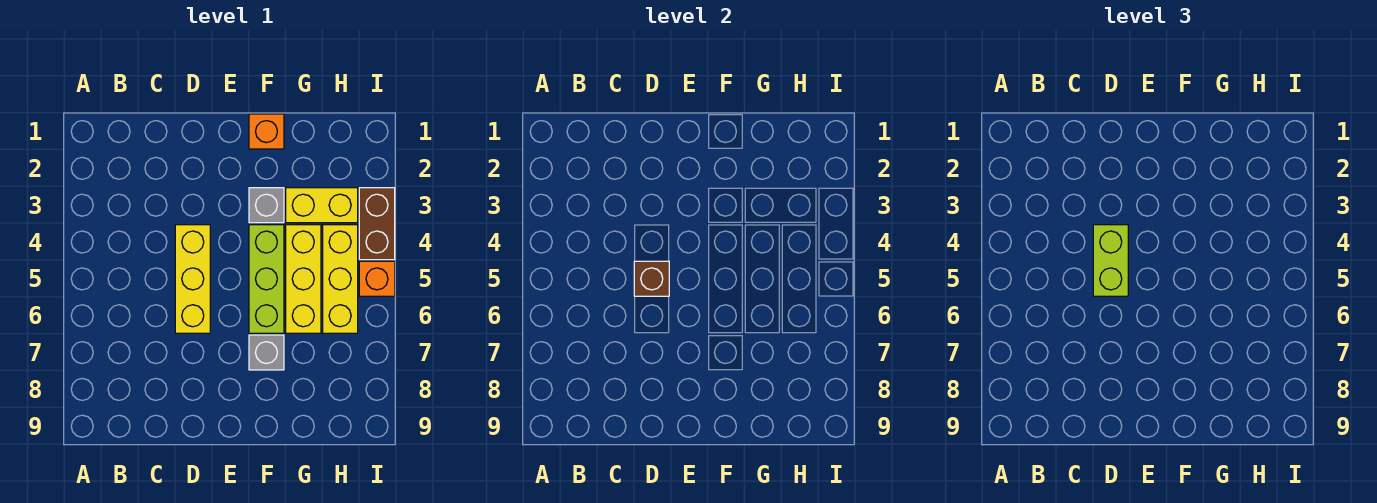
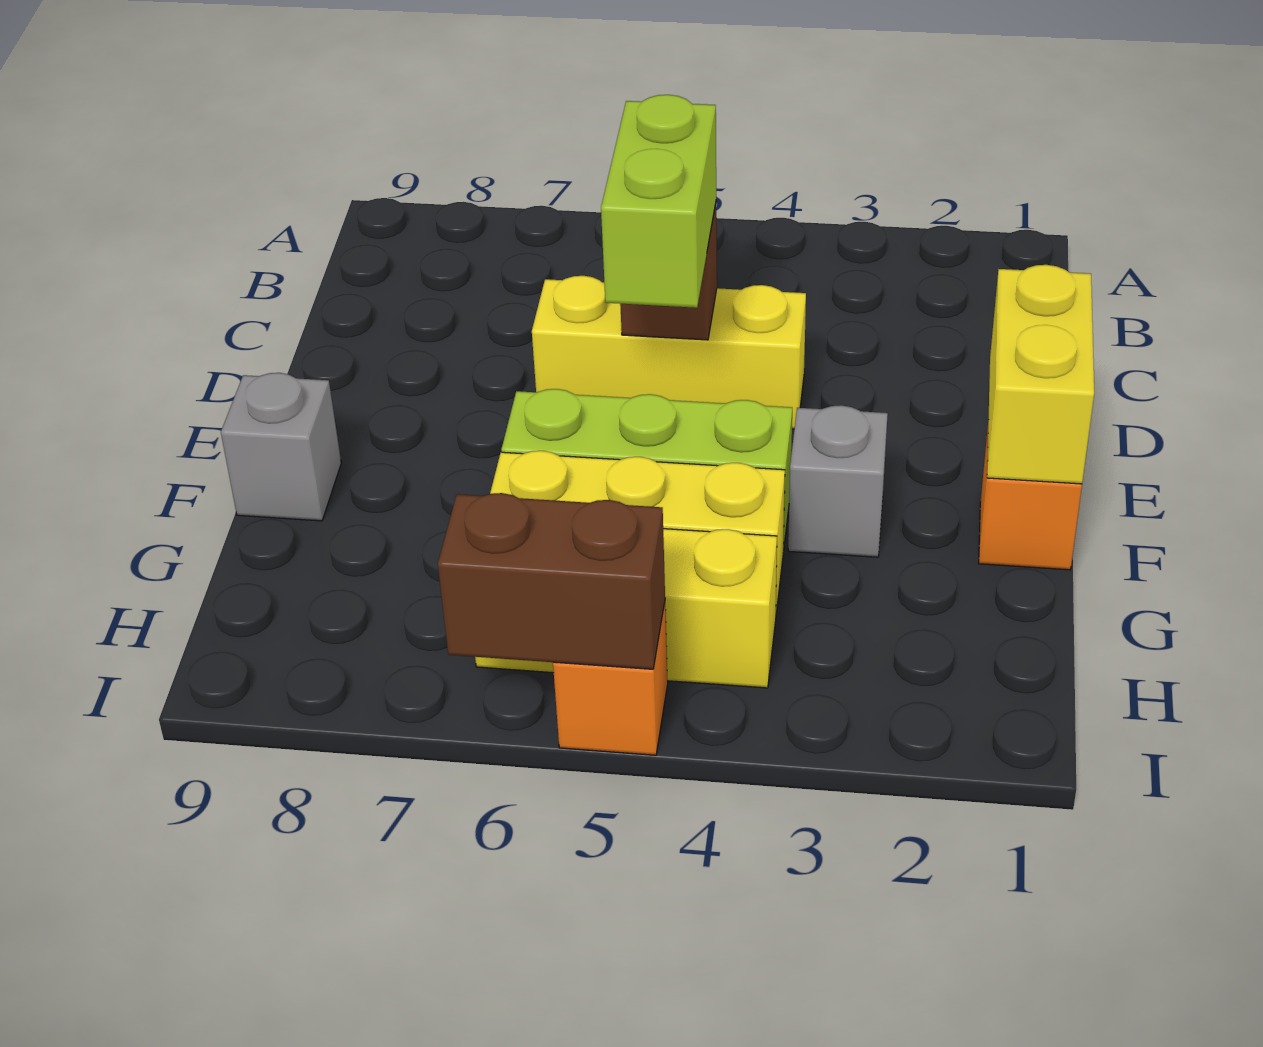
lime brick D4:D5 level 3 -> lime brick D5:E5 level 3
grey brick F7 level 1 -> grey brick F9 level 1
yellow brick G3:H3 level 1 -> yellow brick E1:F1 level 2
brown brick I3:I4 level 1 -> brown brick I5:I6 level 2

